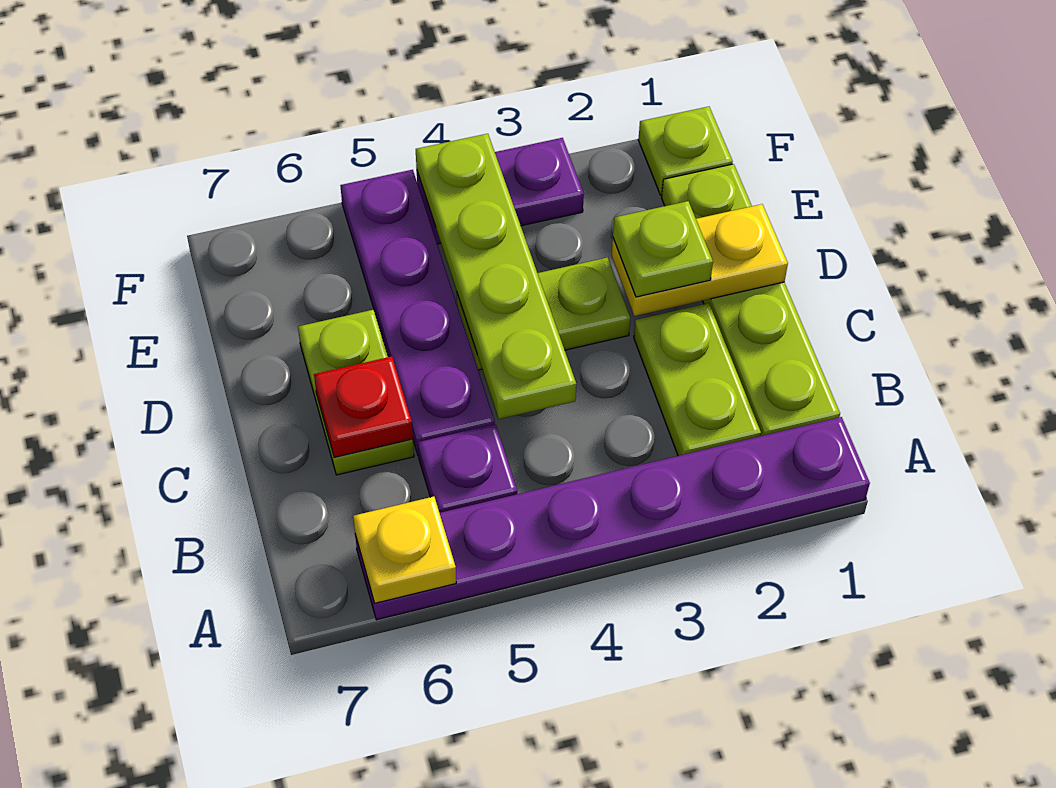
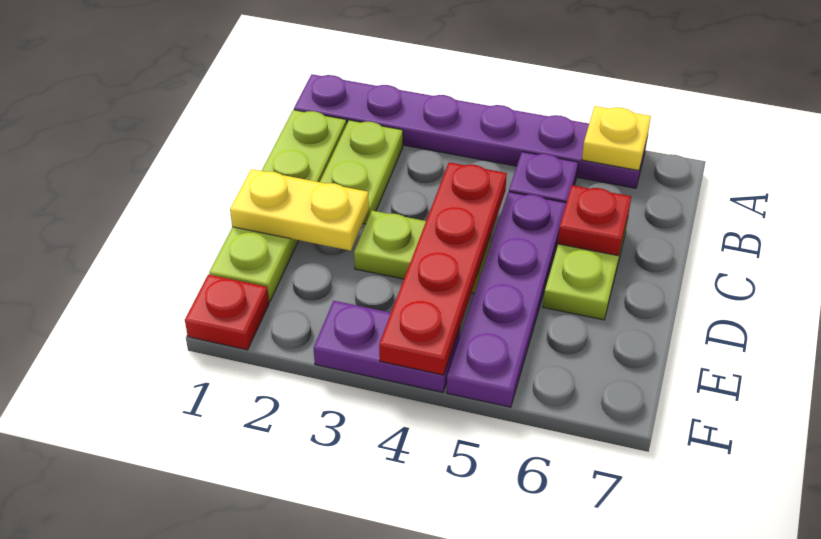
lime plate C4:F4 level 2 -> red plate C4:F4 level 2
lime plate D2 level 3 -> none
lime plate F1 level 1 -> red plate F1 level 1

